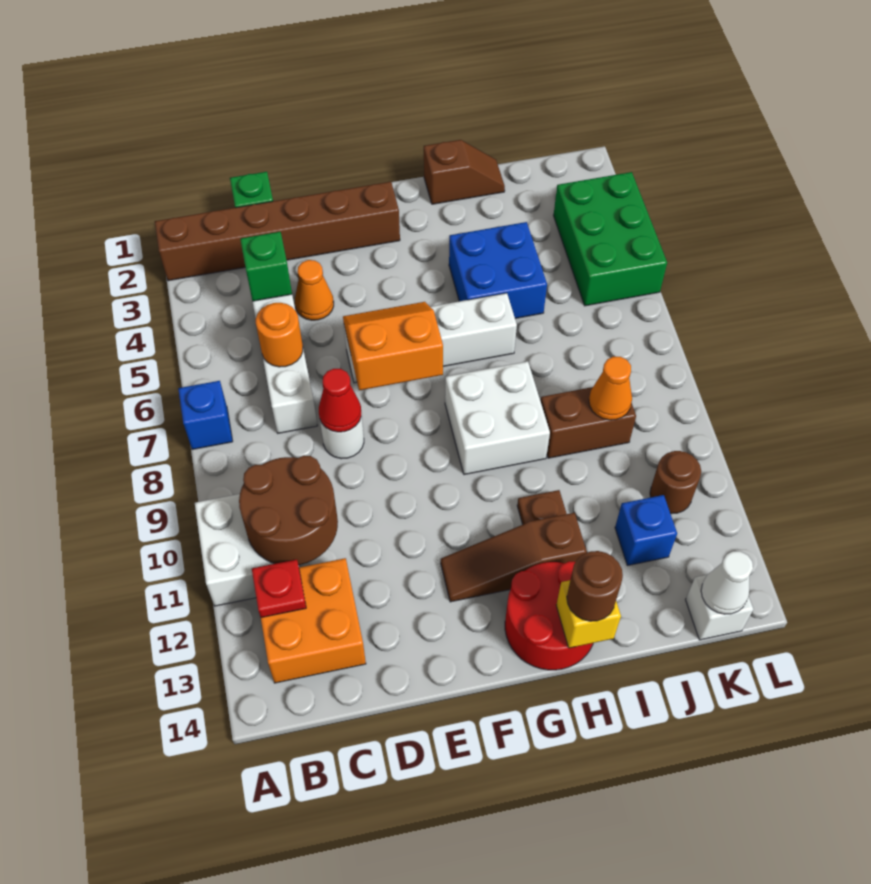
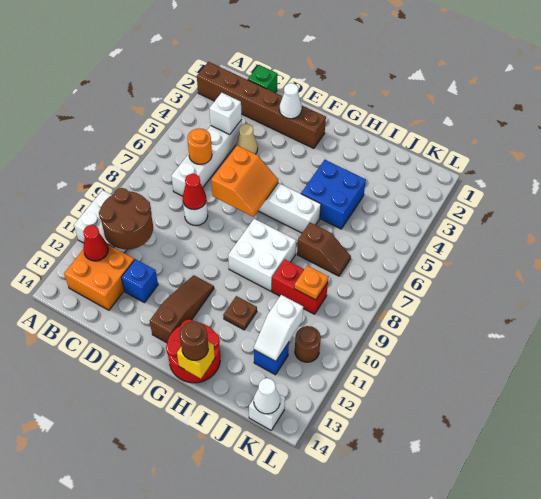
blue brick A7 level 1 -> blue brick D12 level 1
red plate B12 level 2 -> red cone B12 level 2
green brick C4 level 2 -> white brick C4 level 2
orange cone D4 level 1 -> tan cone D4 level 1
none -> white cone E2 level 2
orange slope E6:F7 level 2 top 7 -> orange slope E6:F7 level 2 top E
brown slope F12:H12 level 1 top H -> brown slope F11:F13 level 1 top 13
brown slope H1:I1 level 1 top H -> brown slope I7:J7 level 1 top I
brown brick I9:J9 level 1 -> red brick I9:J9 level 1
orange cone J9 level 2 -> orange plate J9 level 2
none -> white slope J11:J12 level 2 top 11
green brick K3:L5 level 1 -> none

